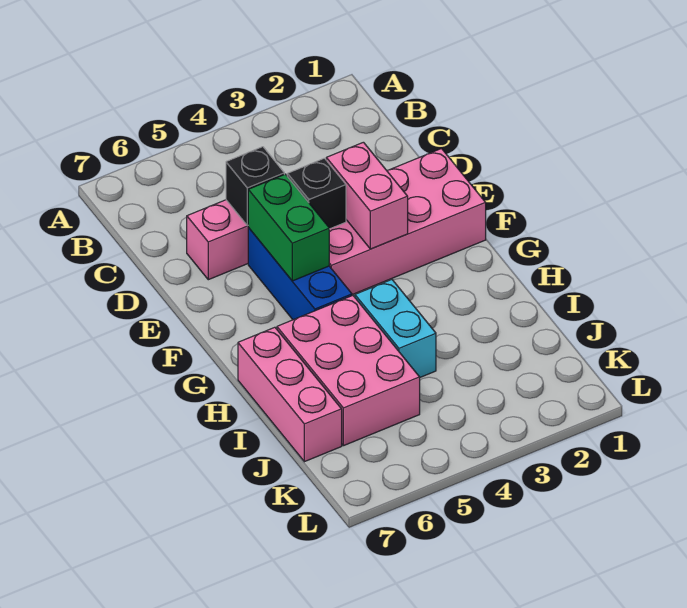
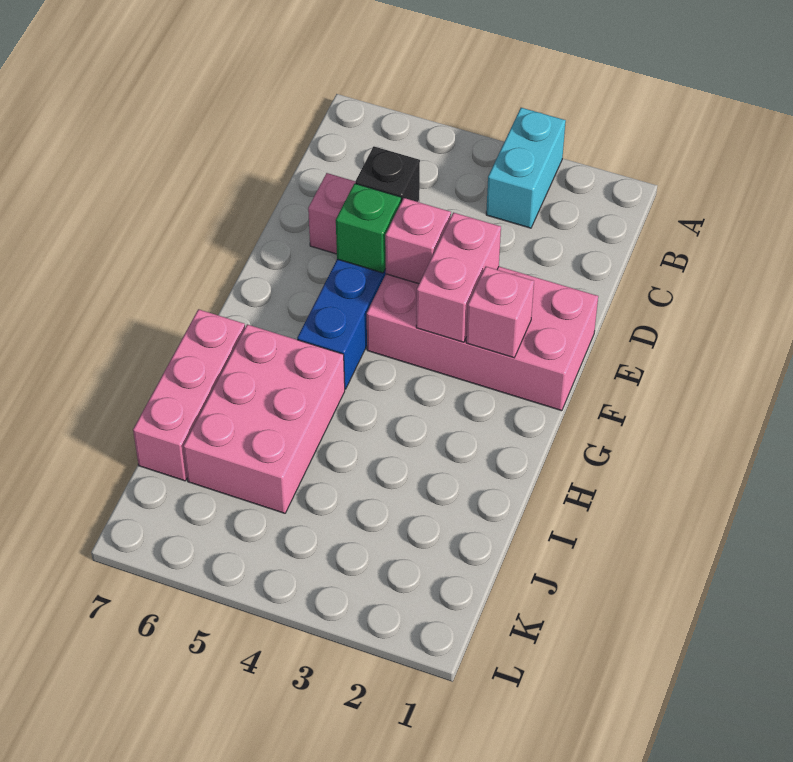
black brick E4 level 2 -> pink brick E4 level 2
green brick E5:F5 level 2 -> green brick E5 level 2
none -> pink brick F2 level 2
cyan brick H4:I4 level 1 -> cyan brick A3:B3 level 1

